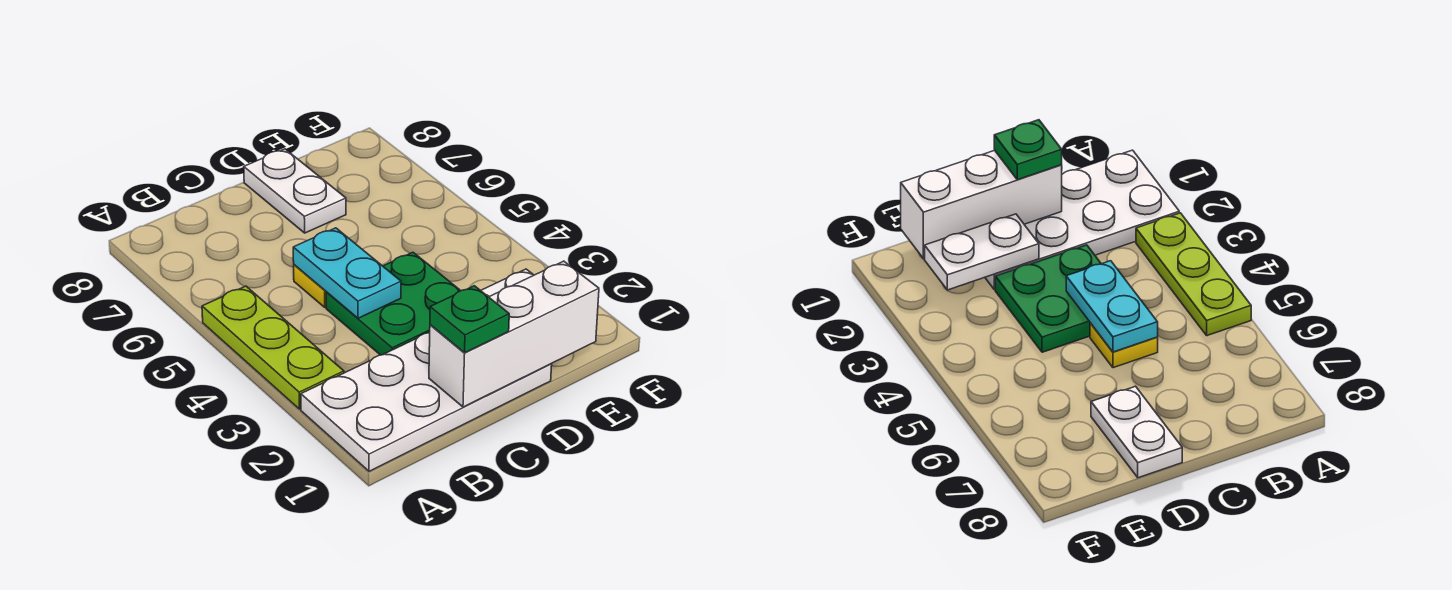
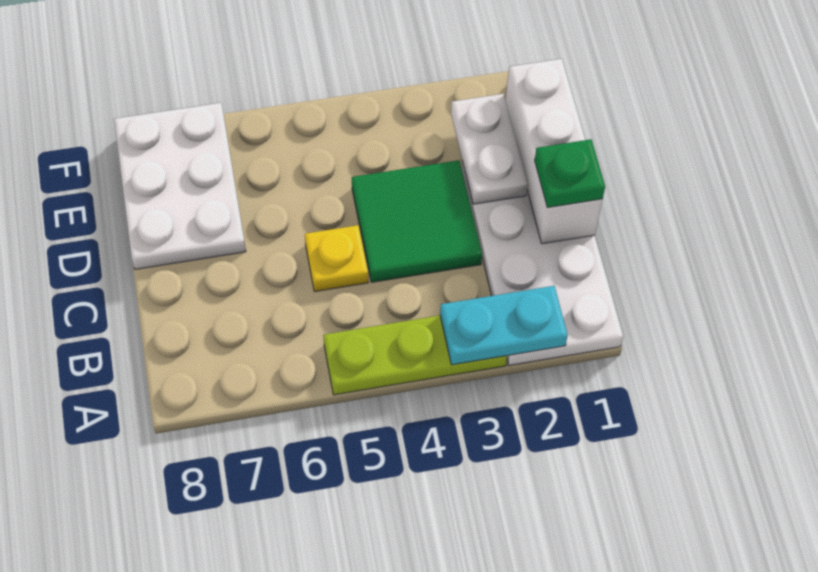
green plate C3:D4 level 1 -> green tile C3:D4 level 1
cyan plate C4:C5 level 2 -> cyan plate A2:A3 level 2
white plate D7:D8 level 1 -> white plate D7:F8 level 1

